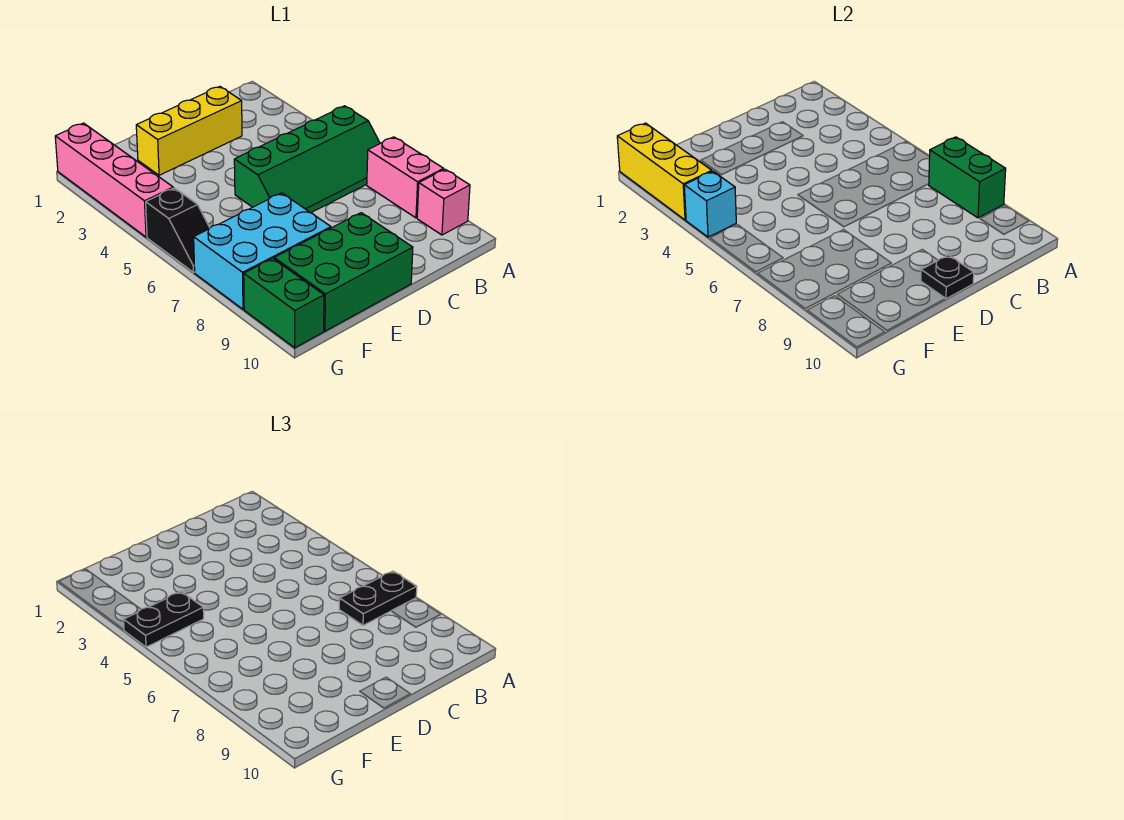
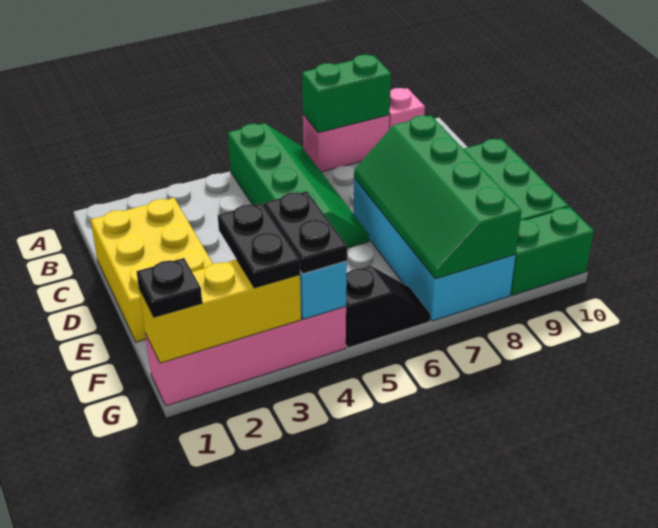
black plate A7:B7 level 3 -> black plate F3:G3 level 3
yellow brick C2:E2 level 1 -> yellow brick C1:E2 level 1
none -> green slope D7:G8 level 2 top 8
black plate D10 level 2 -> black plate G1 level 3
cyan brick E7:G8 level 1 -> cyan brick D7:G8 level 1

